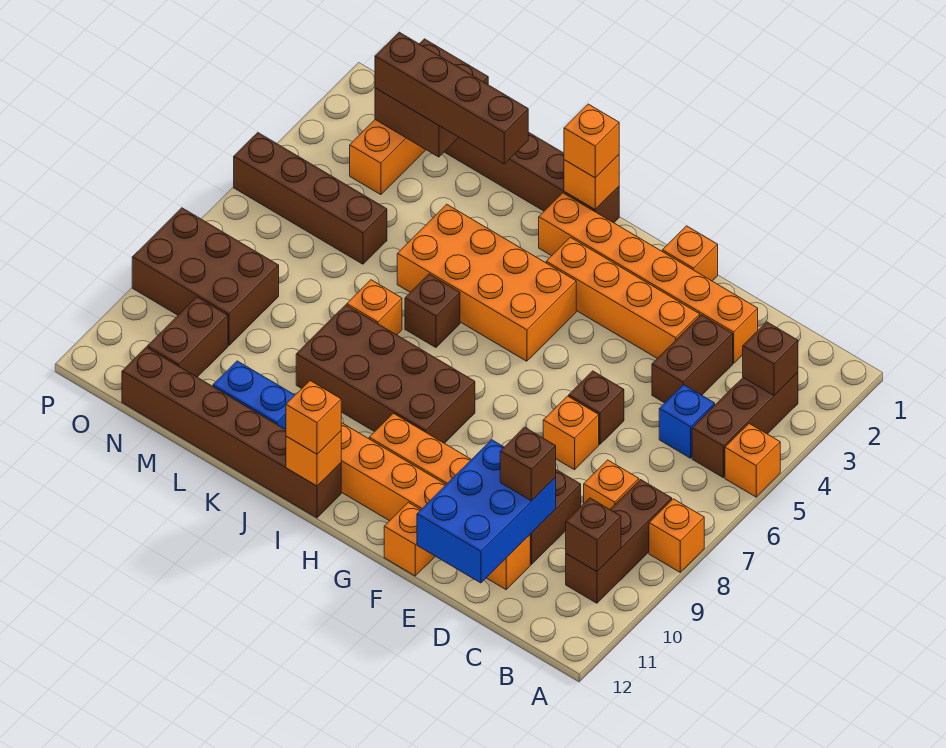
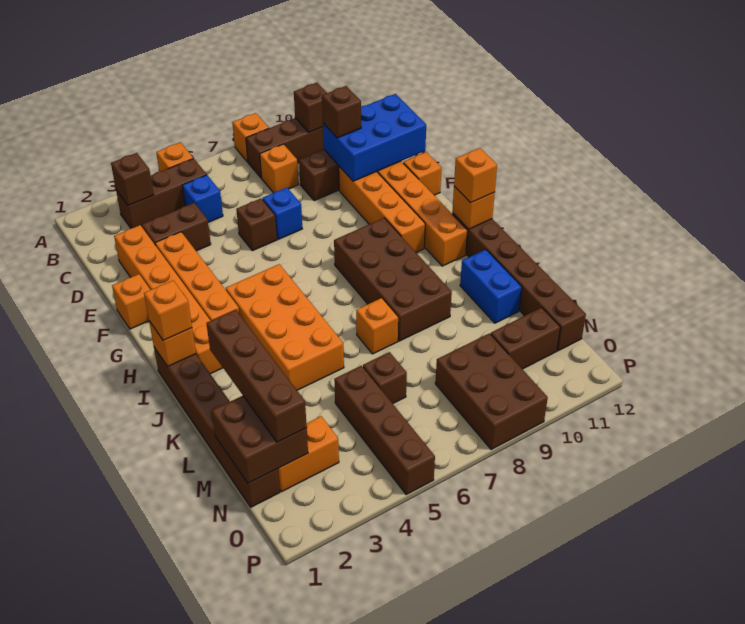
orange brick E7 level 1 -> blue brick E7 level 1
brown brick J6 level 1 -> brown brick M6 level 1

